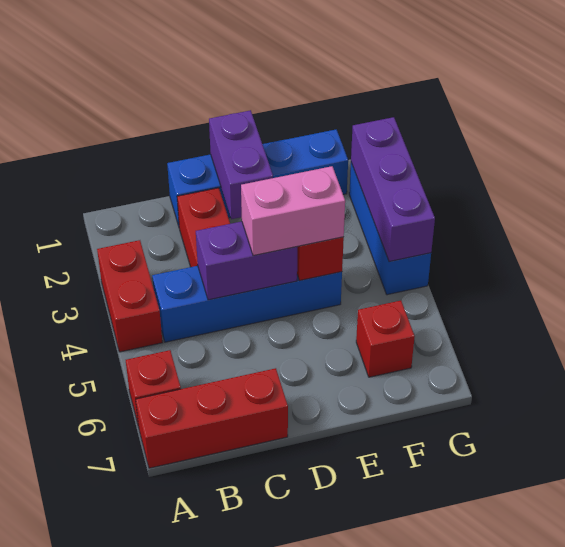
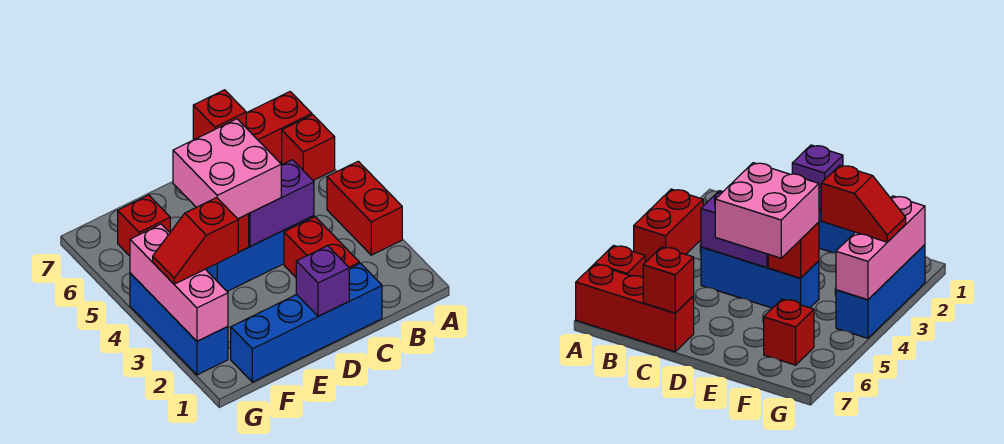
blue brick B4:E4 level 1 -> blue brick C4:E4 level 1
none -> red brick C7 level 2
purple brick D1:D2 level 2 -> purple brick D1 level 2
pink brick D4:E4 level 3 -> pink brick D4:E5 level 3
none -> red slope F3:G3 level 3 top F
purple brick G2:G4 level 2 -> pink brick G2:G4 level 2

